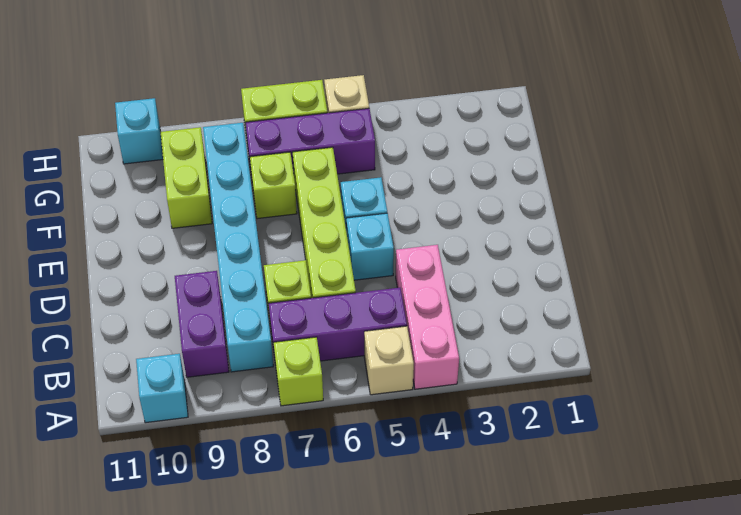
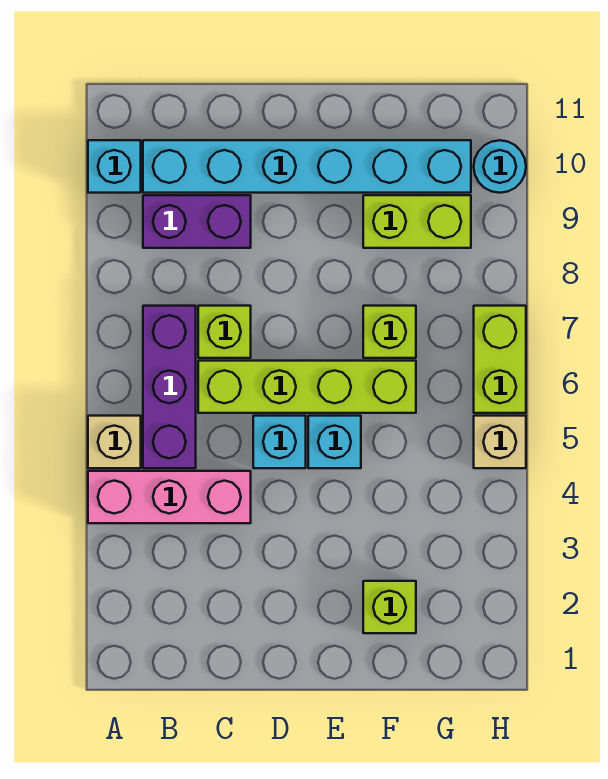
lime brick A7 level 1 -> lime brick F2 level 1
cyan brick B8:G8 level 1 -> cyan brick B10:G10 level 1
purple brick G5:G7 level 1 -> none
cyan brick H10 level 1 -> cyan round brick H10 level 1

